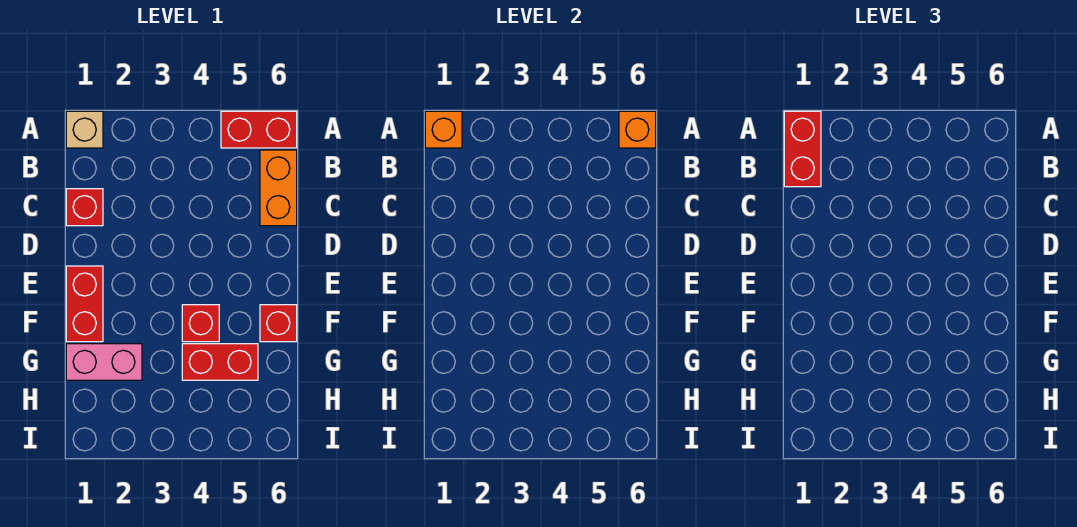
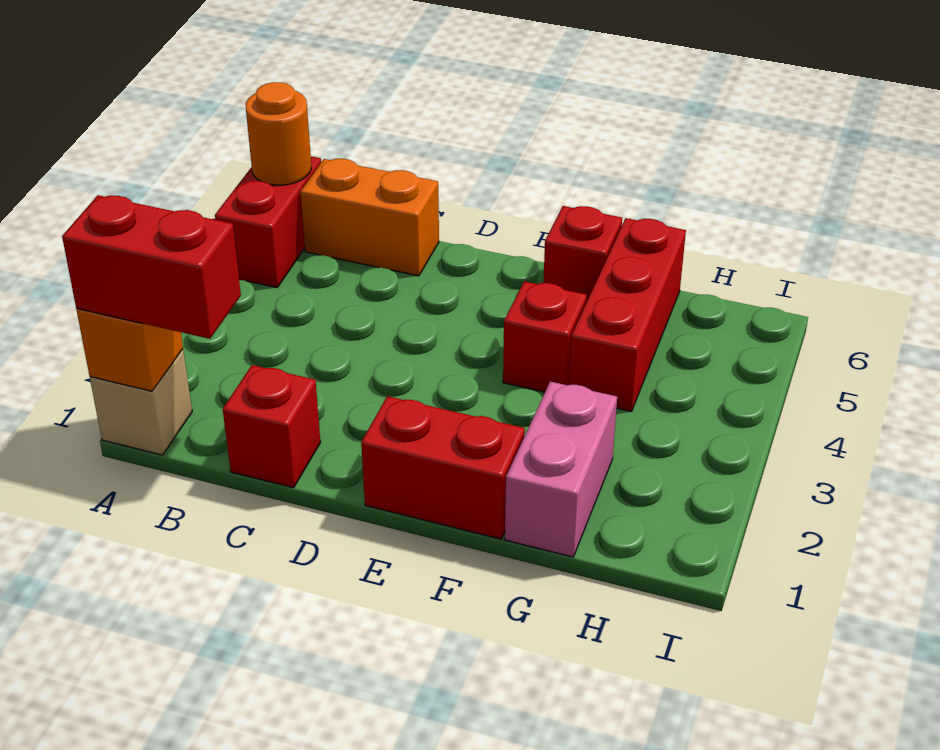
orange brick A6 level 2 -> orange round brick A6 level 2
red brick G4:G5 level 1 -> red brick G4:G6 level 1

